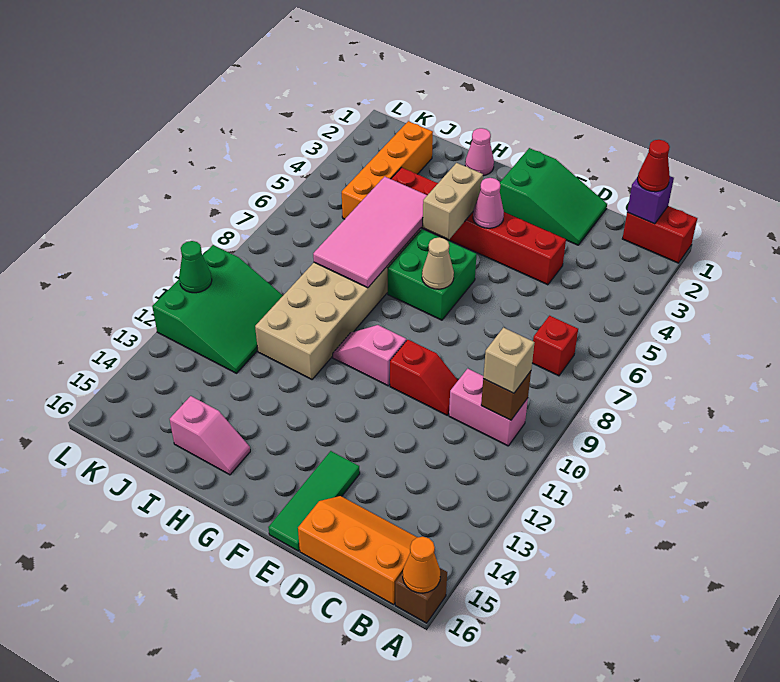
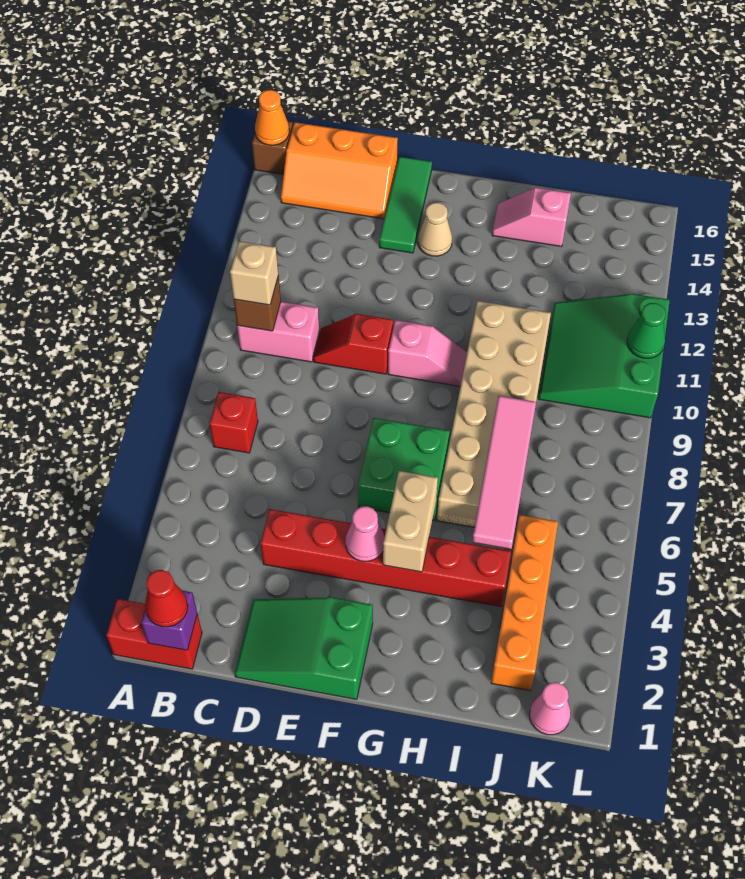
tan cone F7 level 2 -> tan cone F14 level 1
pink cone H1 level 1 -> pink cone K1 level 1
pink tile H5:I8 level 2 -> pink tile I5:I8 level 2

